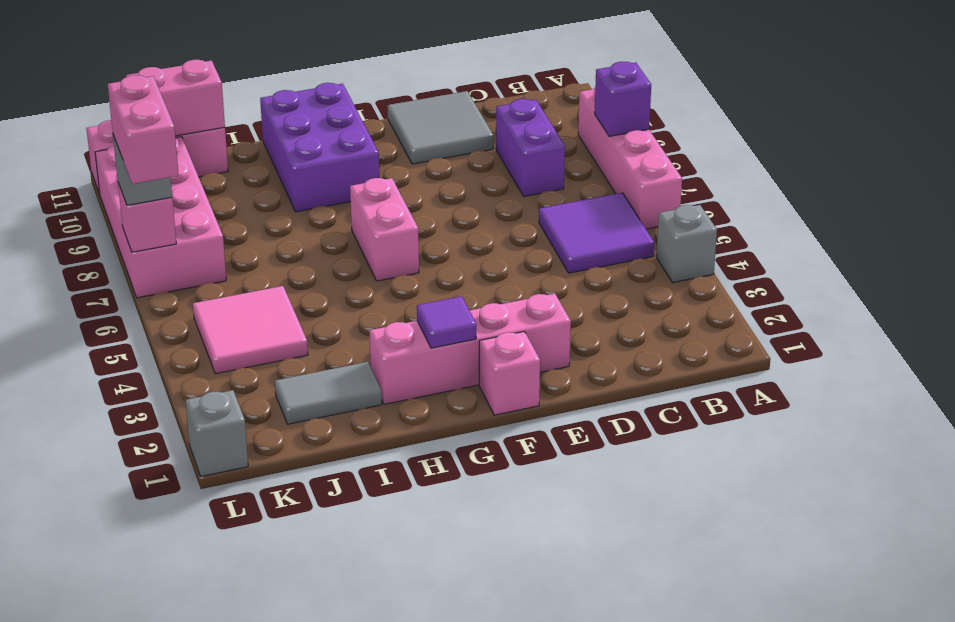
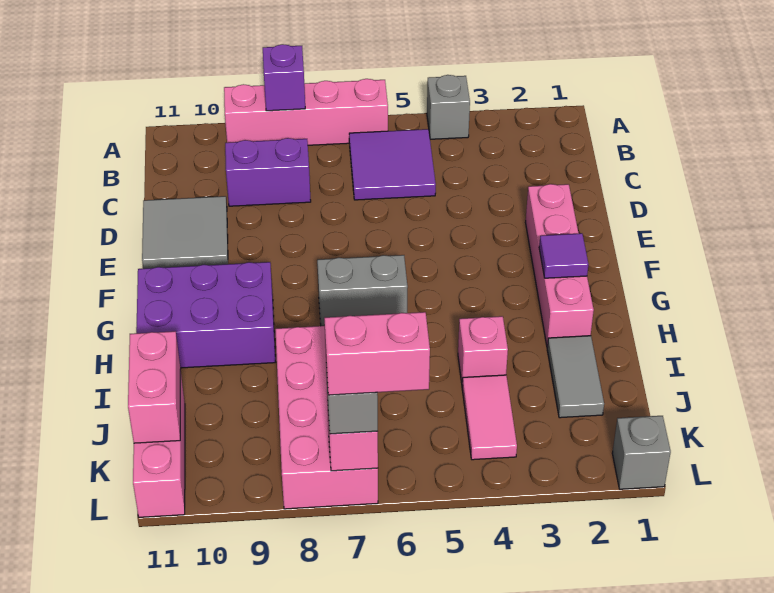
pink brick F1 level 1 -> pink brick I4 level 1
pink brick G6:G7 level 1 -> grey brick G6:G7 level 1
pink tile J4:K5 level 1 -> pink tile J4:K4 level 1
pink brick K7:L10 level 1 -> pink brick I7:L8 level 1

